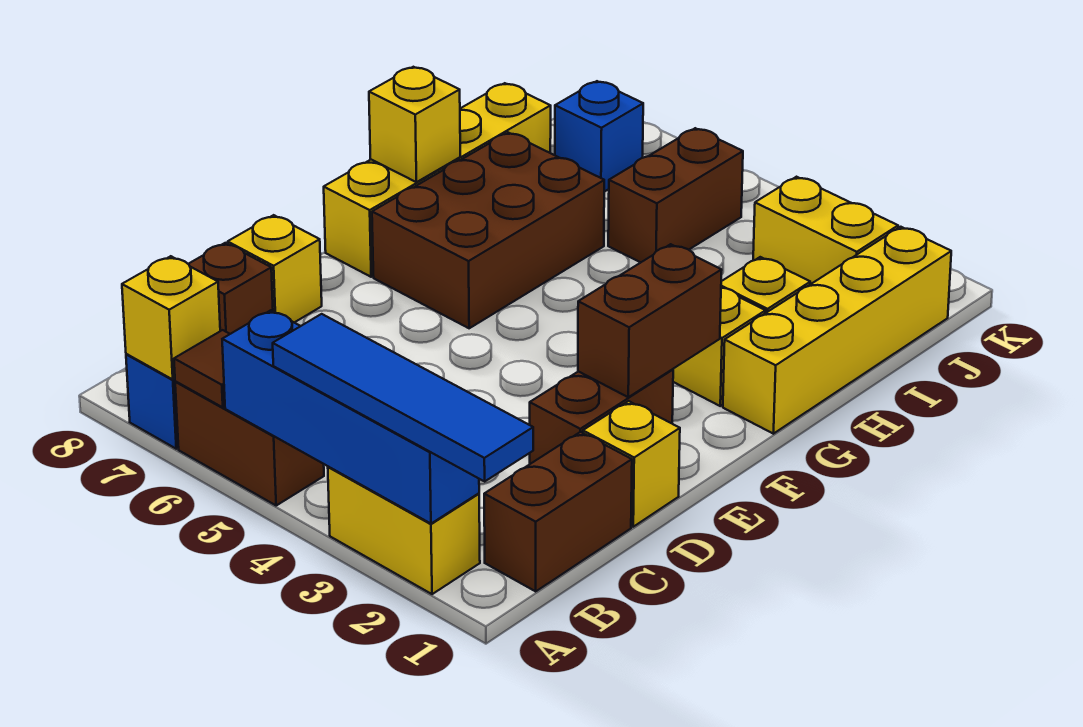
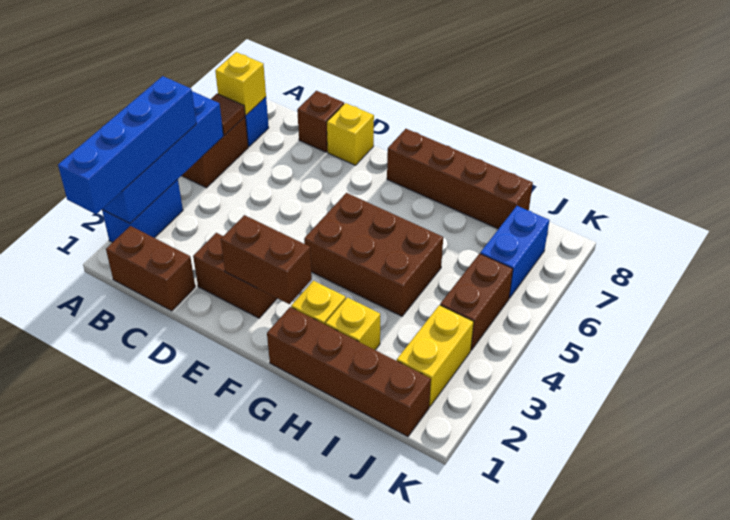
blue tile A1:A4 level 3 -> blue brick A1:A4 level 3
yellow brick A2:A3 level 1 -> blue brick A2:A3 level 1
yellow brick D1 level 1 -> none
brown brick F6:H7 level 1 -> brown brick F4:H5 level 1
yellow brick F8:I8 level 1 -> brown brick F8:I8 level 1
yellow brick G1:J1 level 1 -> brown brick G1:J1 level 1
yellow brick G8 level 2 -> none
brown brick I5:J5 level 1 -> brown brick J4:J5 level 1
blue brick J7 level 1 -> blue brick J6:J7 level 1

